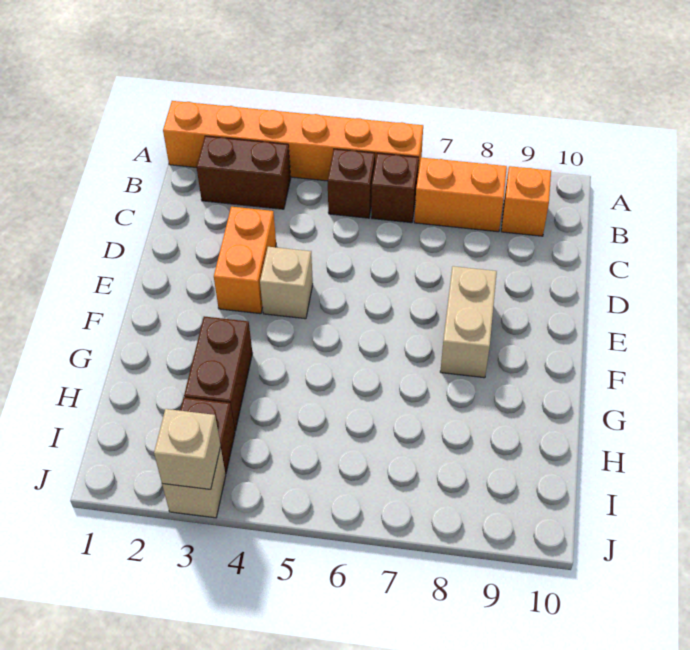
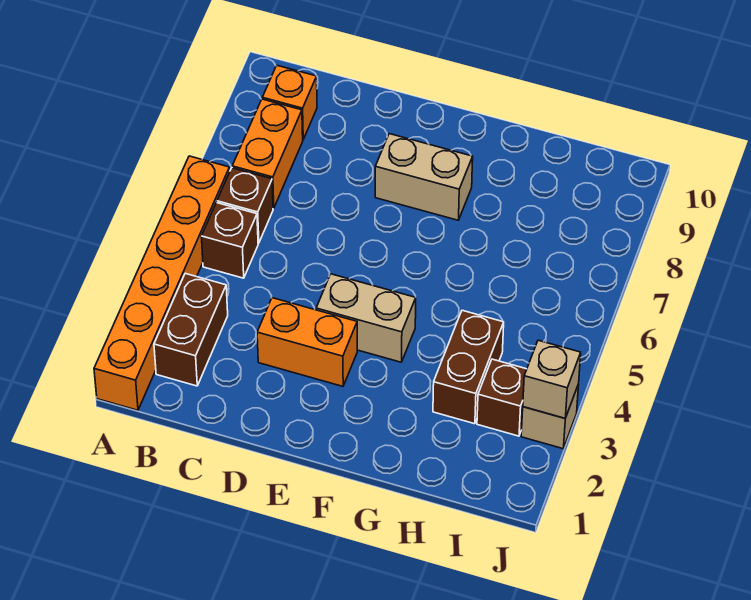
tan brick E4 level 1 -> tan brick E4:F4 level 1
brown brick G3:H3 level 1 -> brown brick H3:H4 level 1

